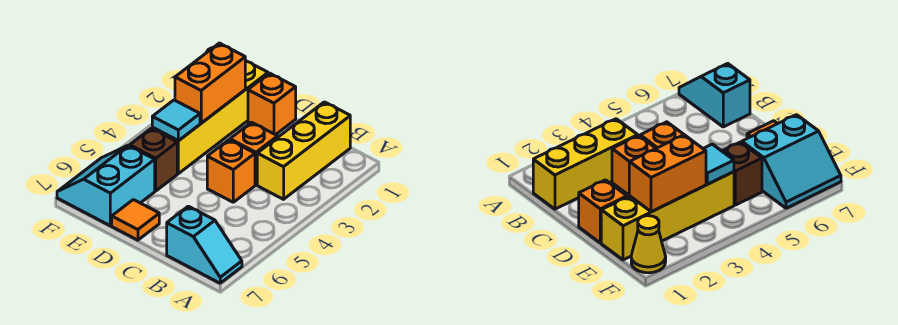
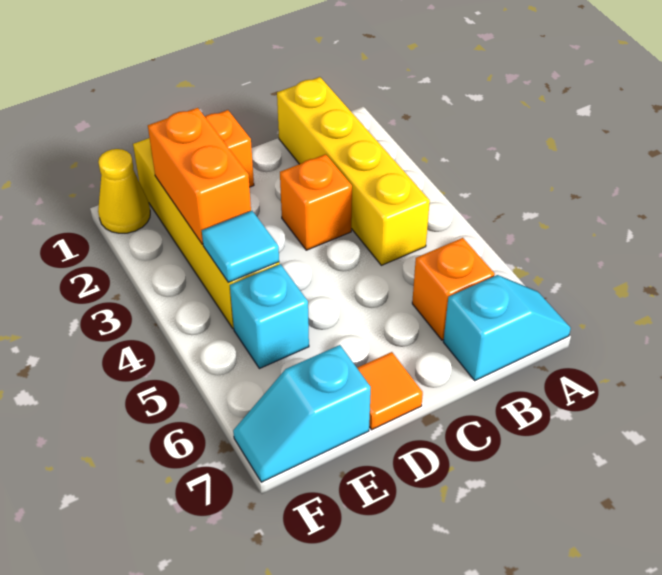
yellow brick B1:B3 level 1 -> yellow brick B1:B4 level 1
orange brick C4 level 1 -> orange brick B6 level 1
brown brick E5 level 1 -> cyan brick E5 level 1
cyan slope E6:F7 level 1 top E -> cyan slope E7:F7 level 1 top E

